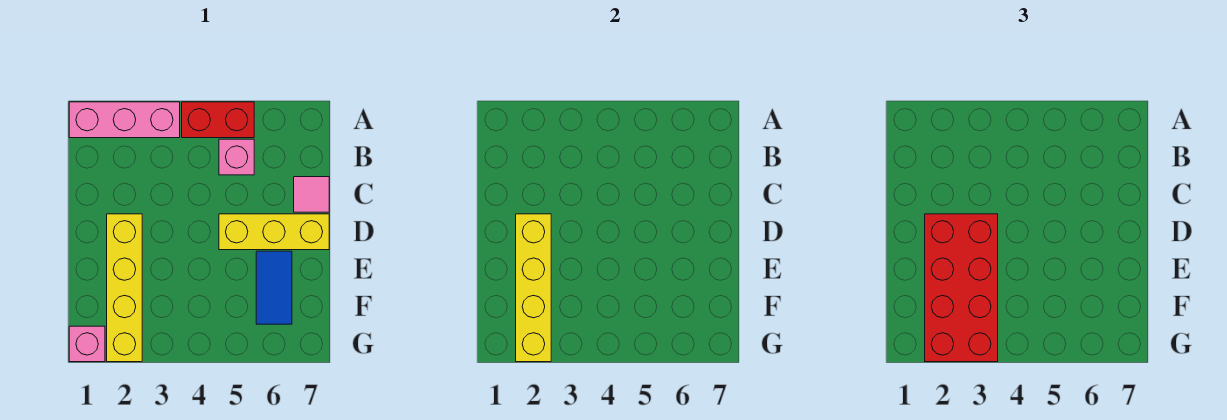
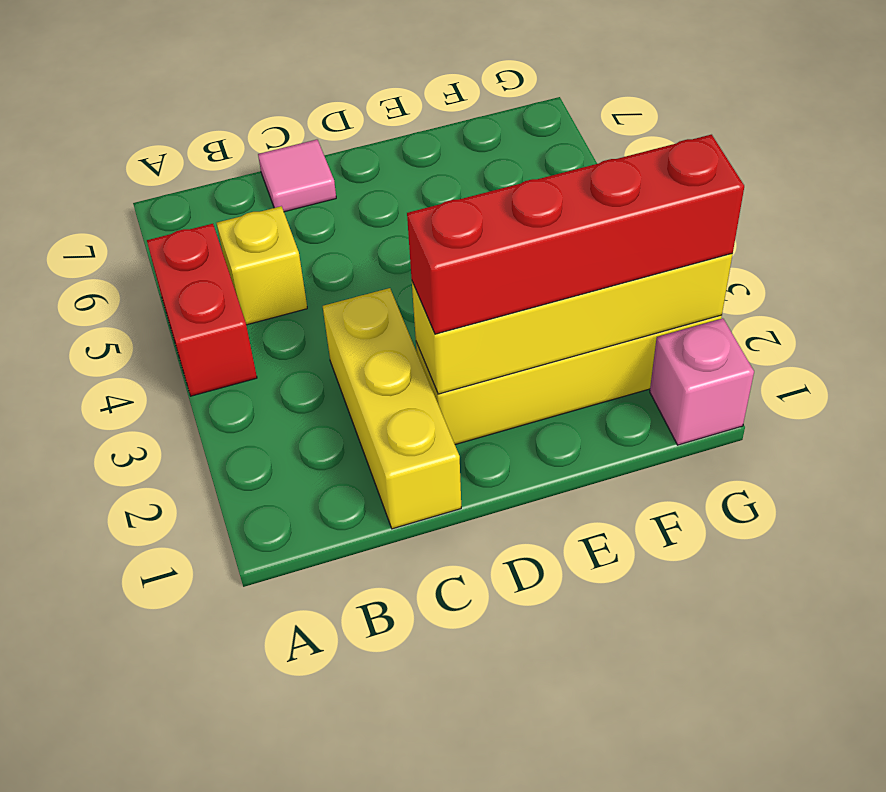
pink brick A1:A3 level 1 -> none
pink brick B5 level 1 -> yellow brick B5 level 1
red brick D2:G3 level 3 -> red brick D2:G2 level 3
yellow brick D5:D7 level 1 -> yellow brick C1:C3 level 1
blue tile E6:F6 level 1 -> none

